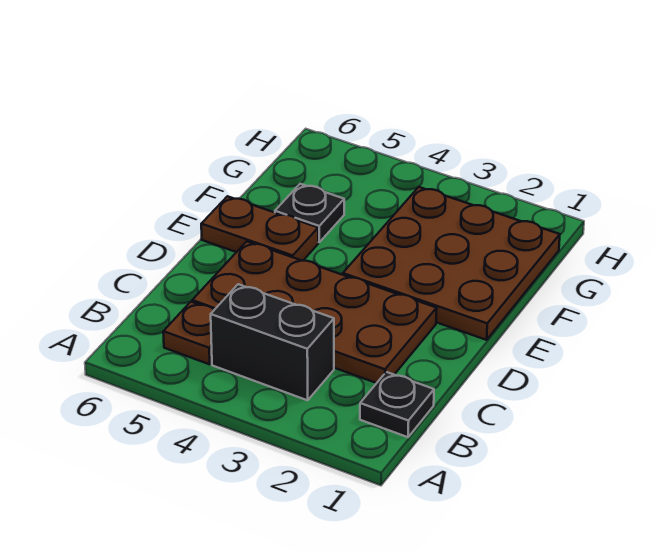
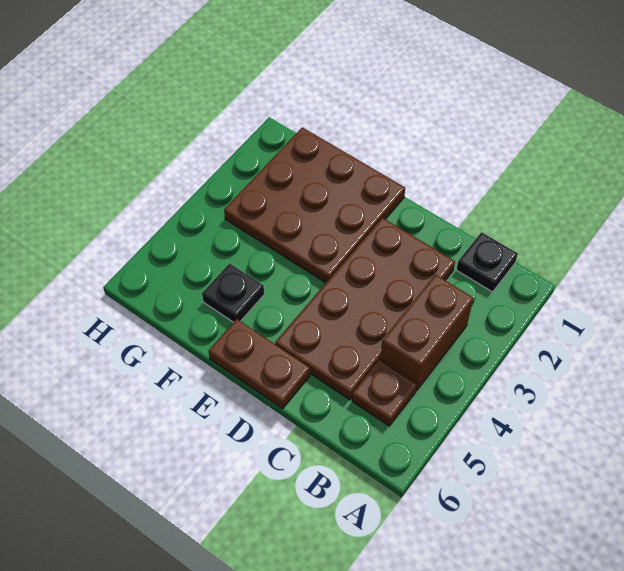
black brick B3:B4 level 1 -> brown brick B3:B4 level 1
brown plate E5:E6 level 1 -> brown plate D6:E6 level 1

